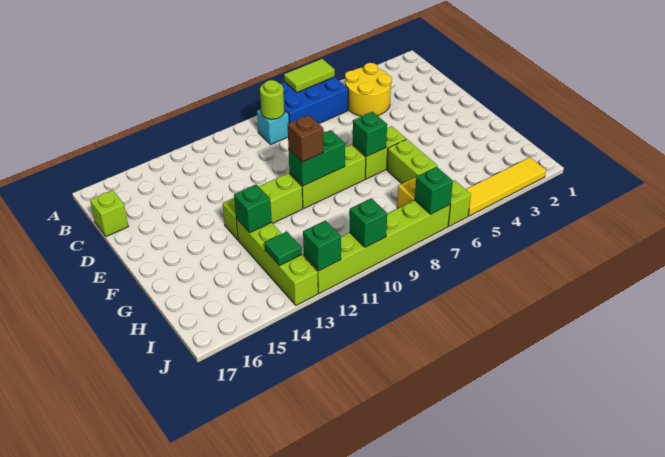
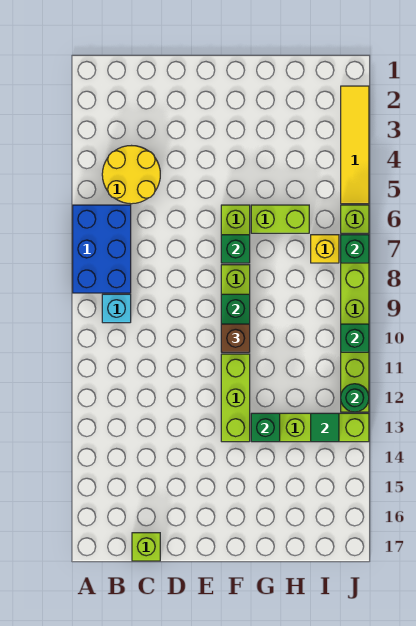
lime tile A6:A7 level 2 -> none
lime round brick B9 level 2 -> none
green brick J12 level 2 -> green round brick J12 level 2

